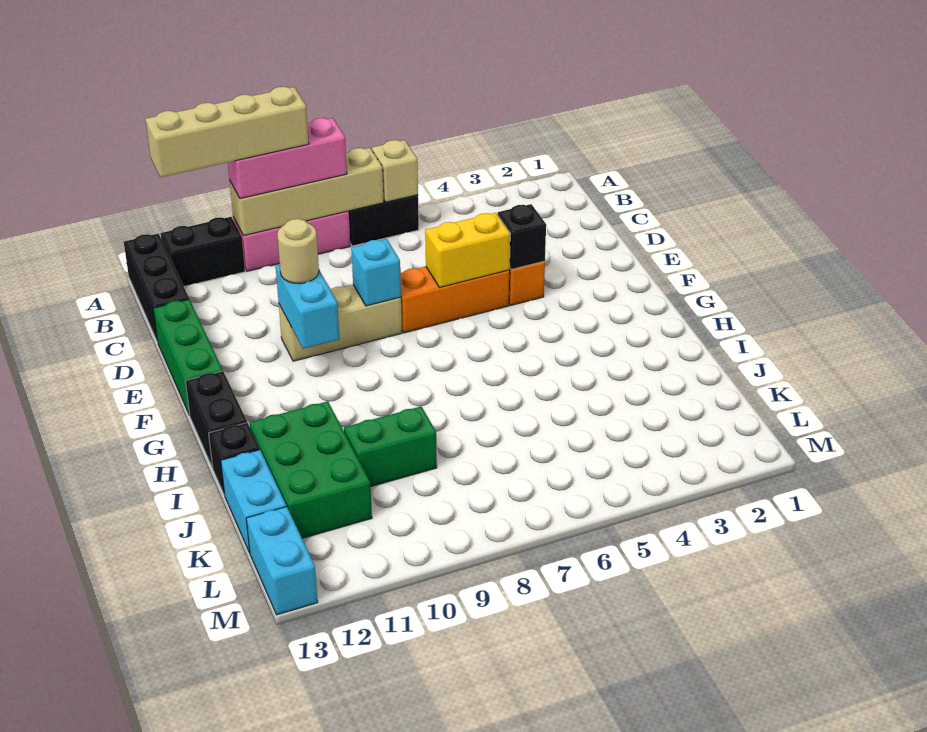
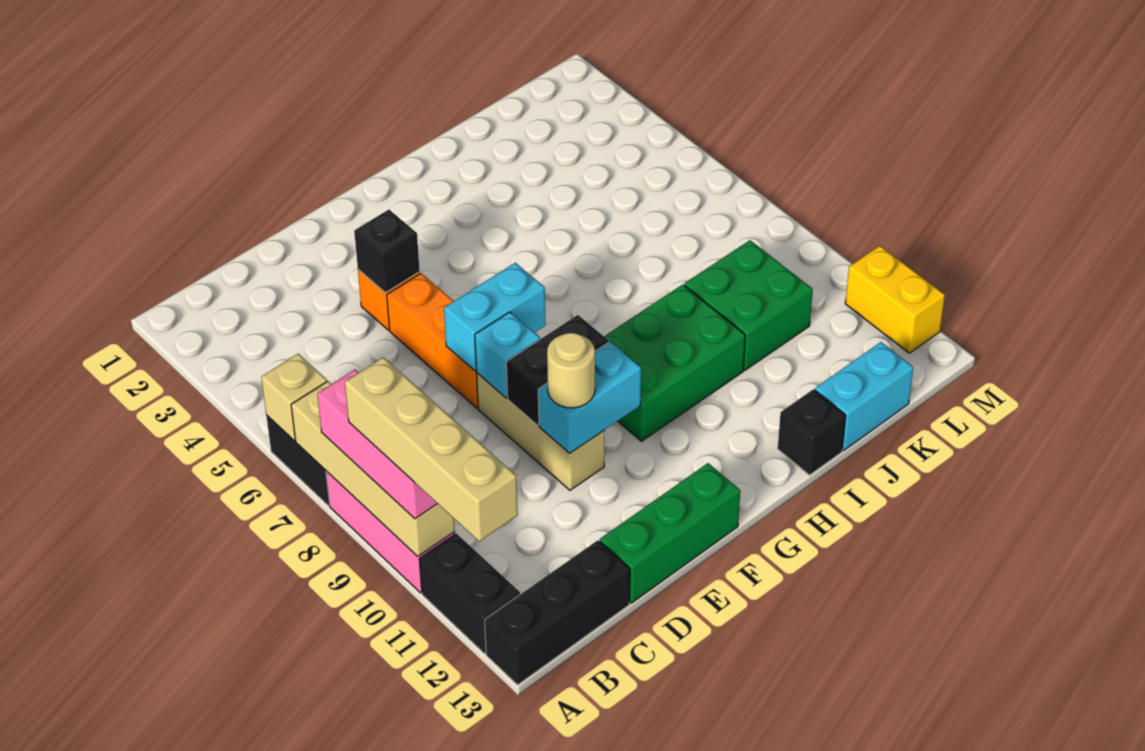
yellow brick E5:E6 level 2 -> yellow brick M11:M12 level 1
black brick G13:H13 level 1 -> black brick E9:F9 level 2
green brick I11:K12 level 1 -> green brick G9:I10 level 1
green brick J9:J10 level 1 -> green brick J9:K10 level 1
cyan brick L13:M13 level 1 -> cyan brick E7:F7 level 2

